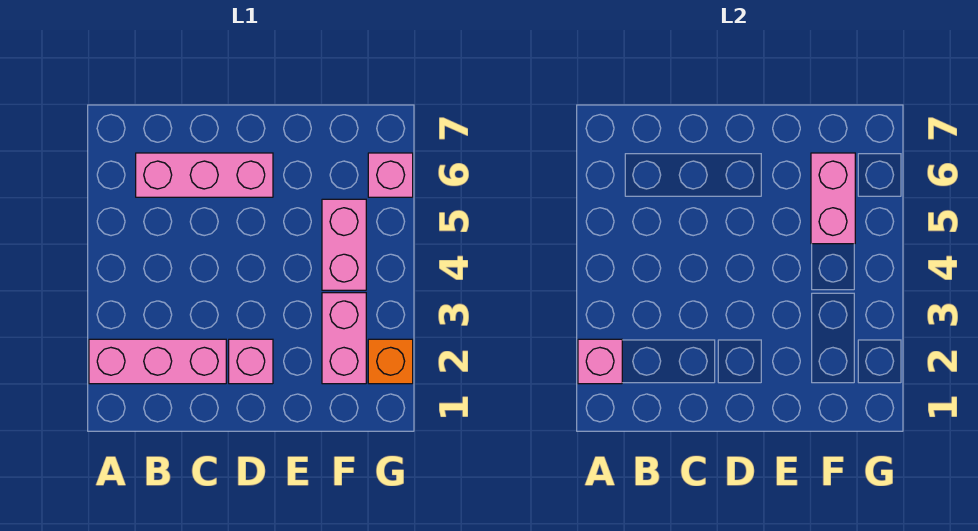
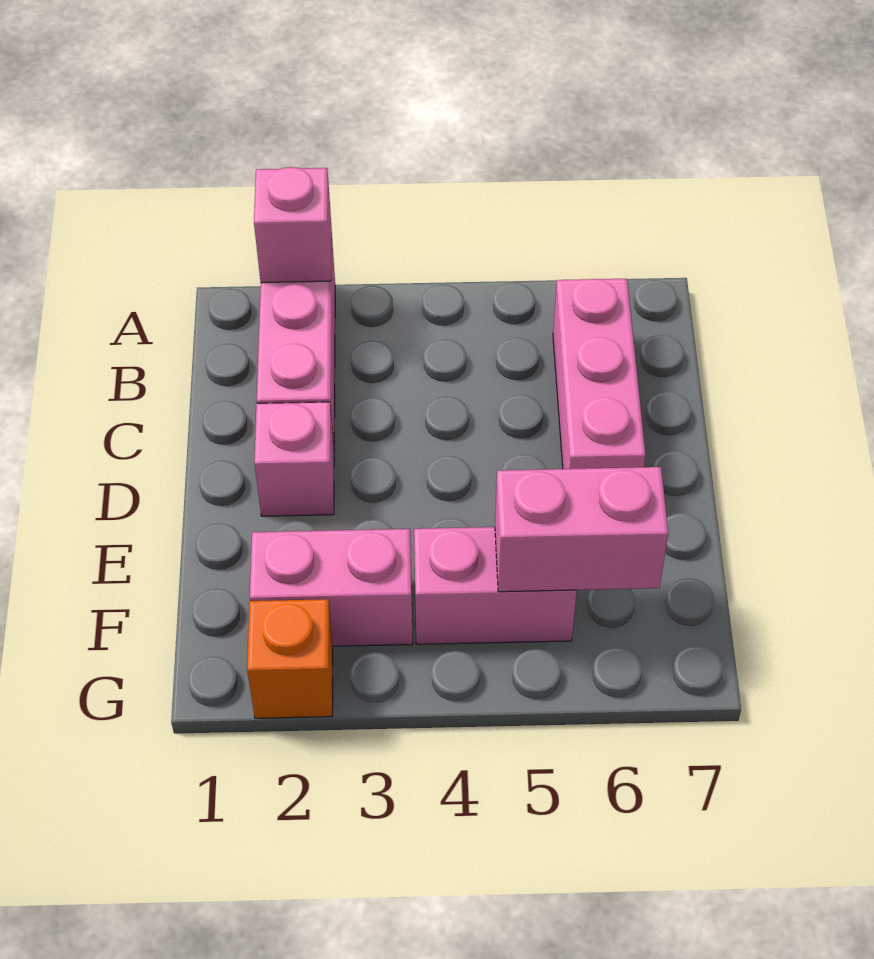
pink brick G6 level 1 -> none

